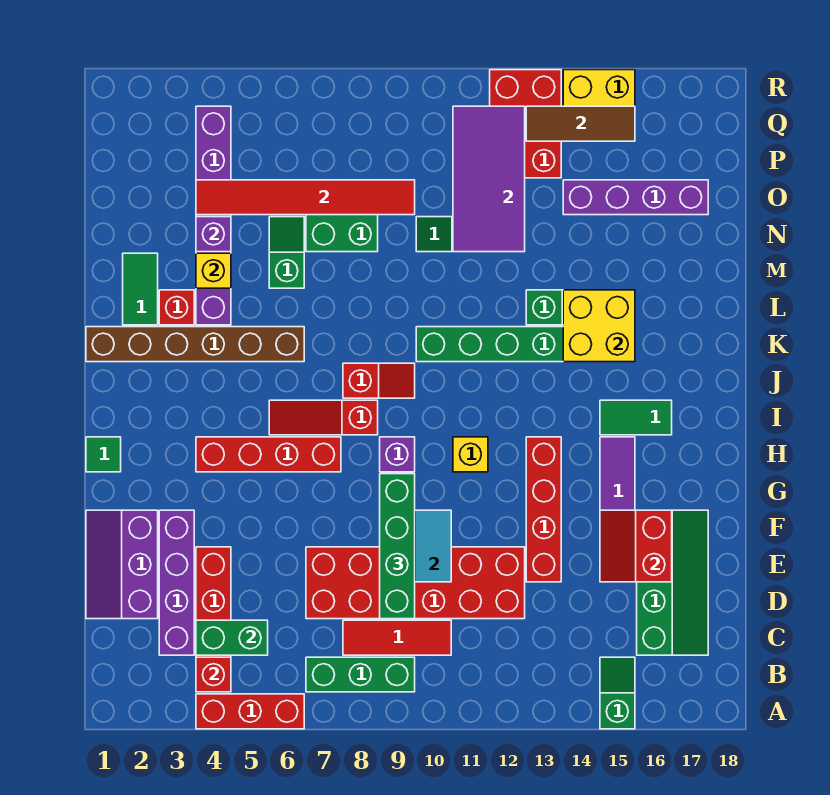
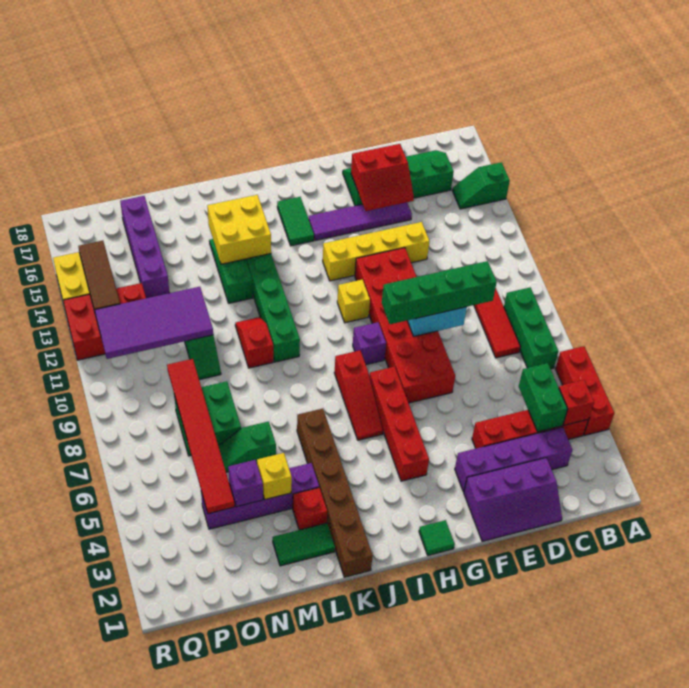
red brick D7:E12 level 1 -> red brick F7:G12 level 1
red brick E13:H13 level 1 -> yellow brick E13:H13 level 1
red slope J8:J9 level 1 top 8 -> red slope L10:L11 level 1 top 10
purple brick L4:Q4 level 1 -> purple brick L4:O4 level 1

